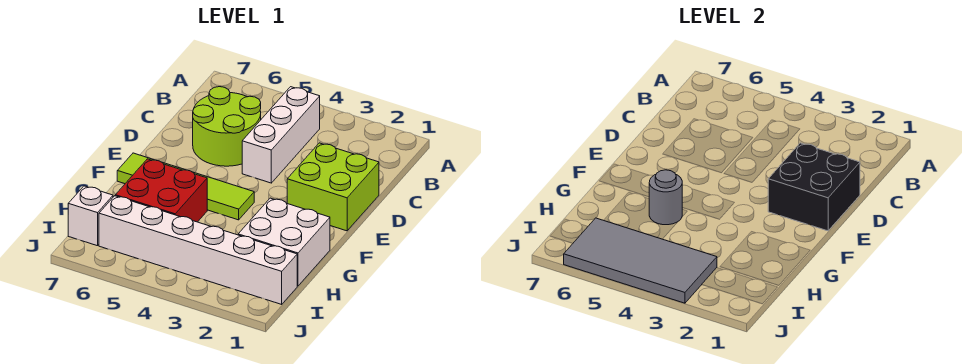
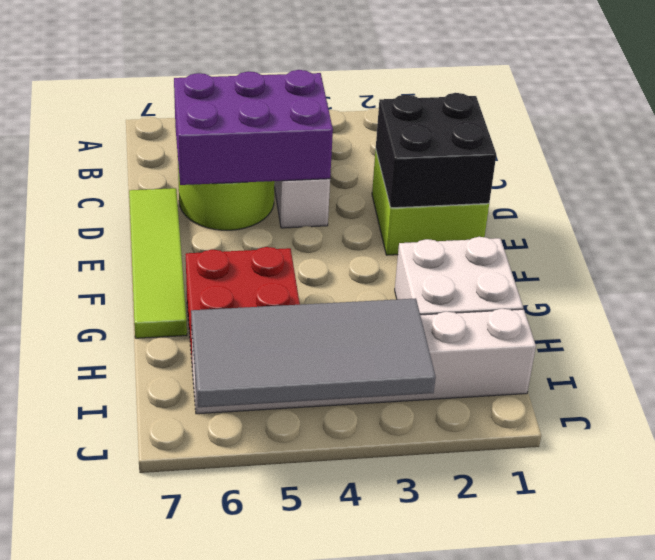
none -> purple brick C4:D6 level 2
lime tile F4:F7 level 1 -> lime tile D7:G7 level 1
grey round brick G5 level 2 -> none
white brick I7 level 1 -> none

